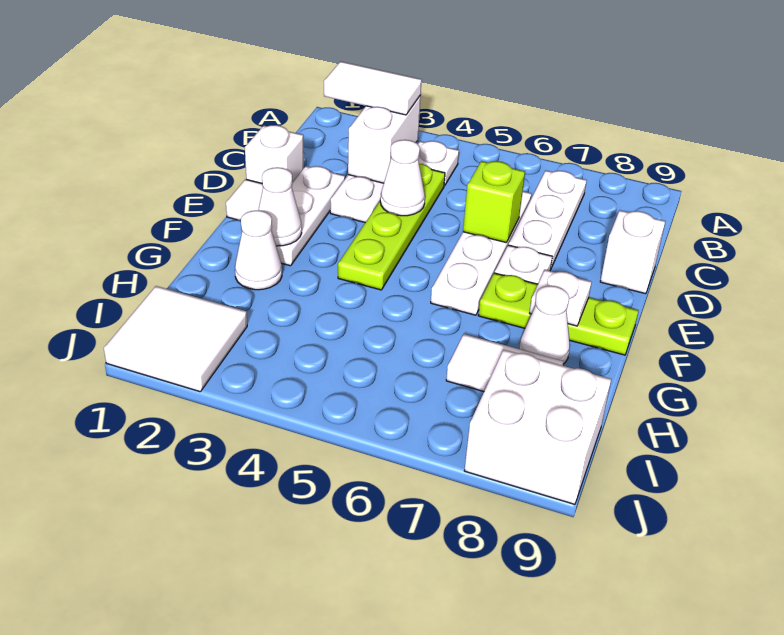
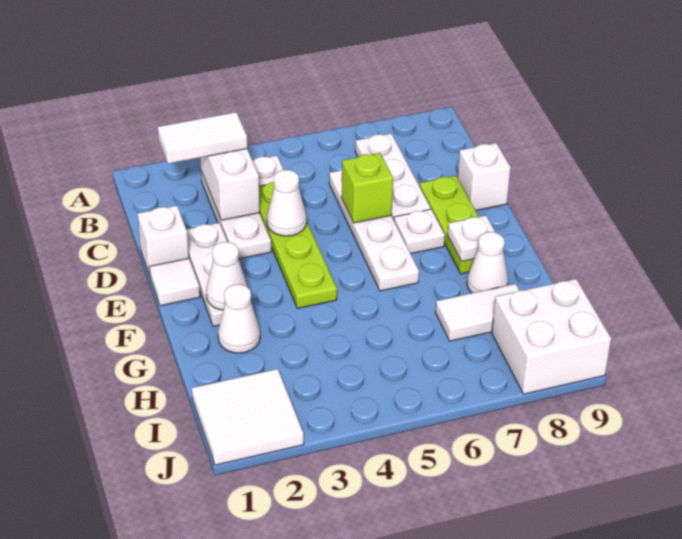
lime plate F7:F9 level 1 -> lime plate D8:F8 level 1

